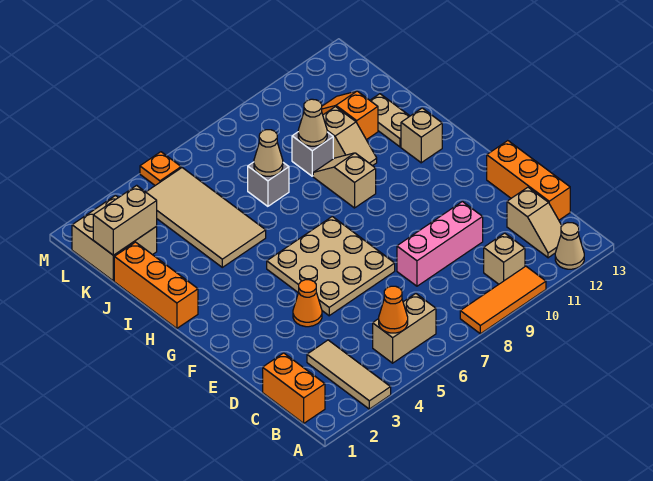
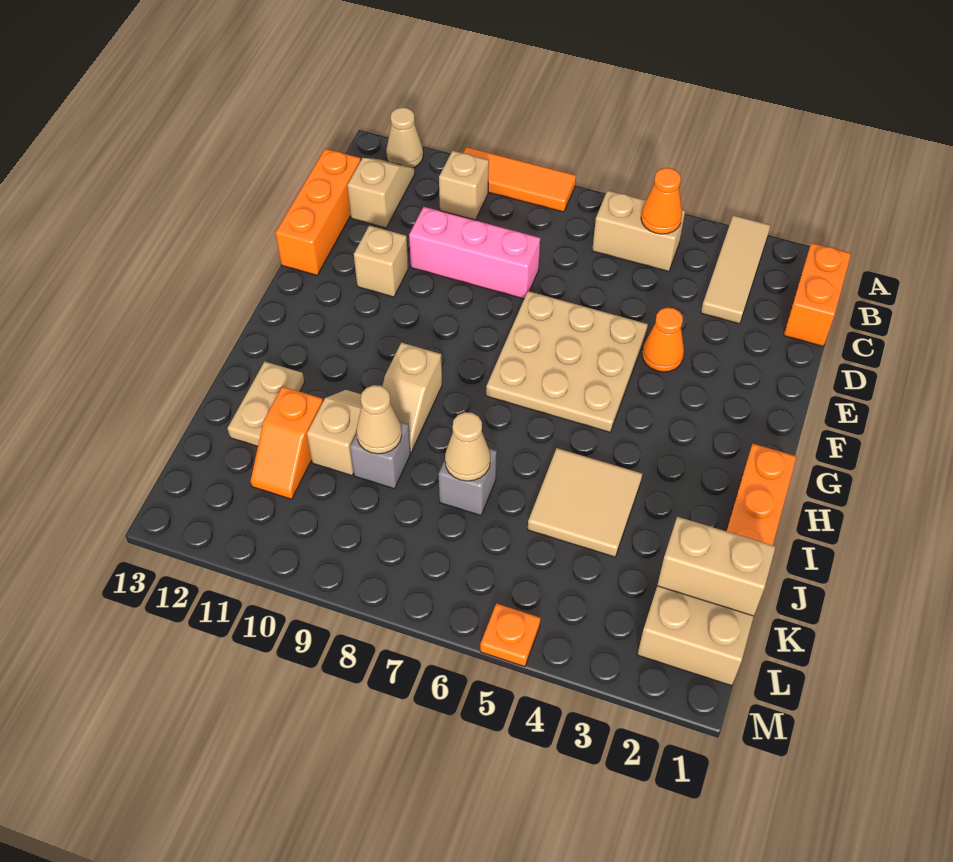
tan brick H12 level 1 -> tan brick E11 level 1
tan tile I4:L5 level 1 -> tan tile I4:J5 level 1

